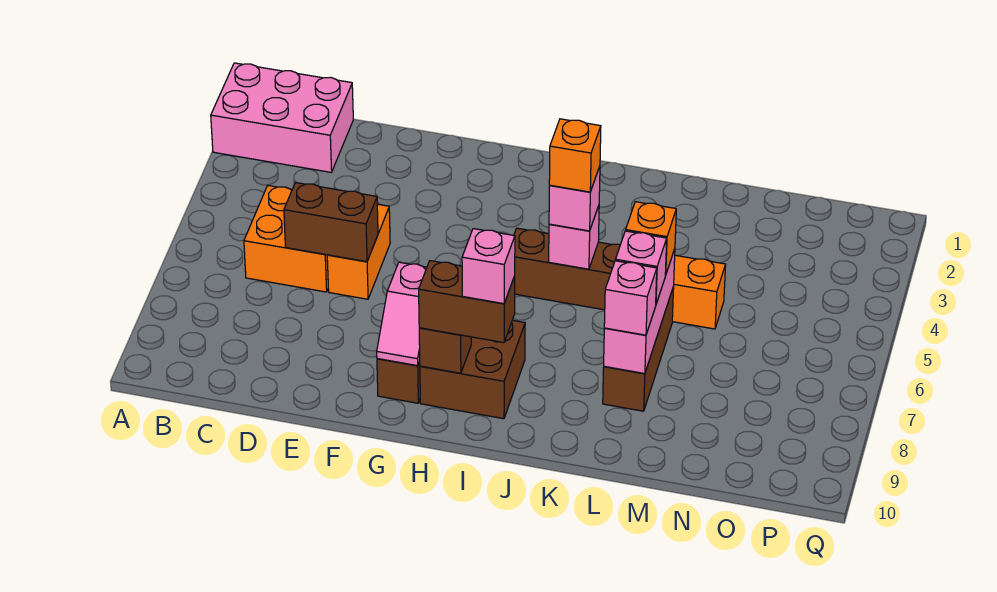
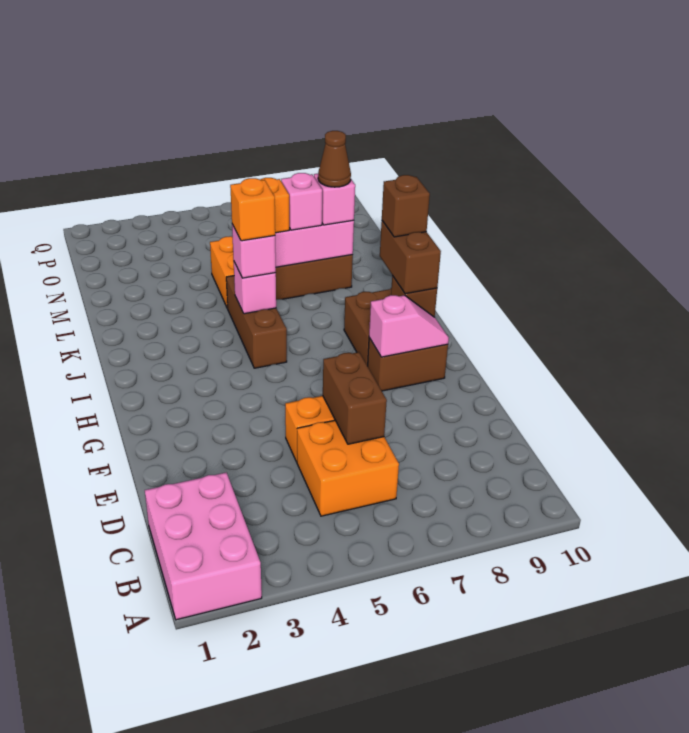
pink brick I9 level 4 -> brown brick I9 level 4
none -> brown cone L8 level 4

